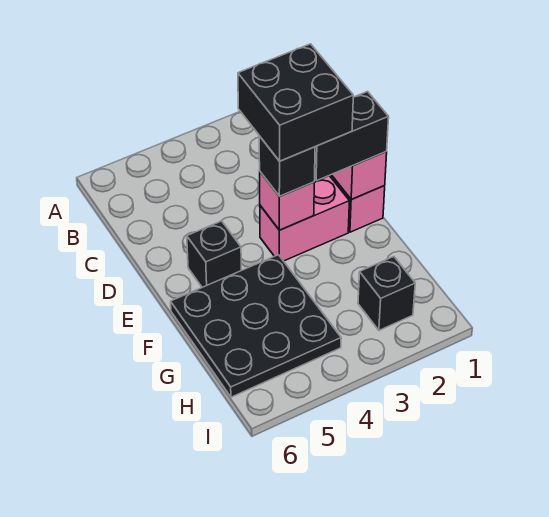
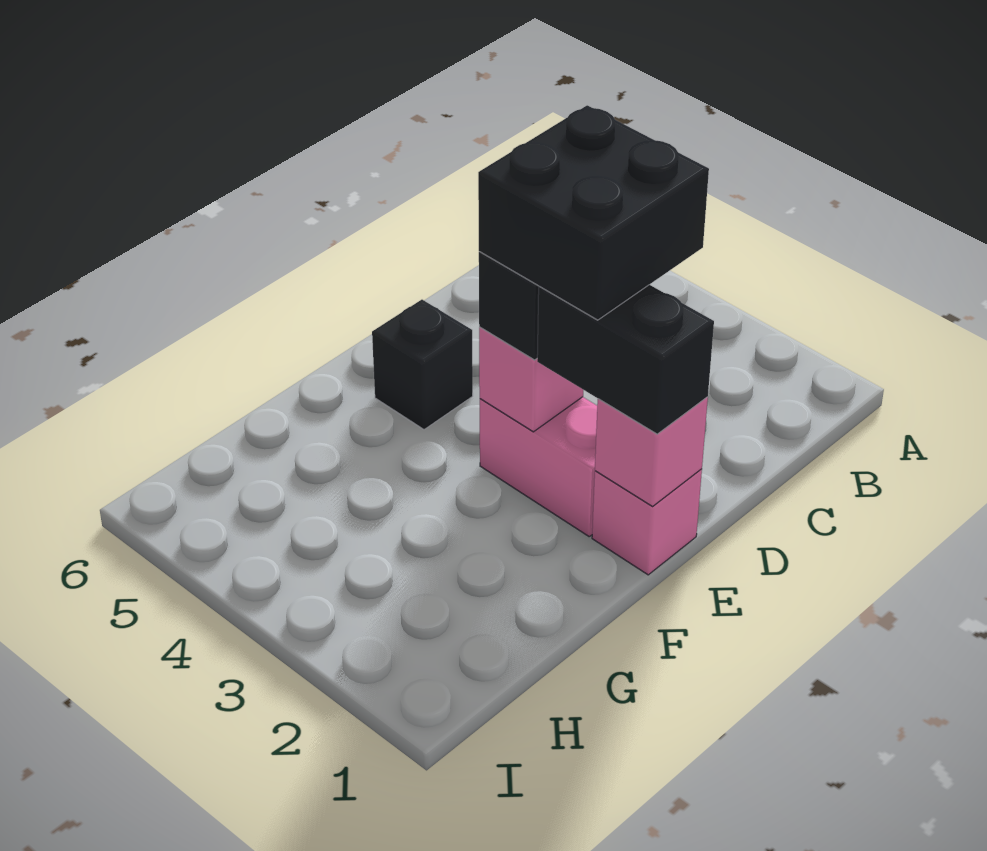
black plate F4:H6 level 1 -> none
black brick H2 level 1 -> none

